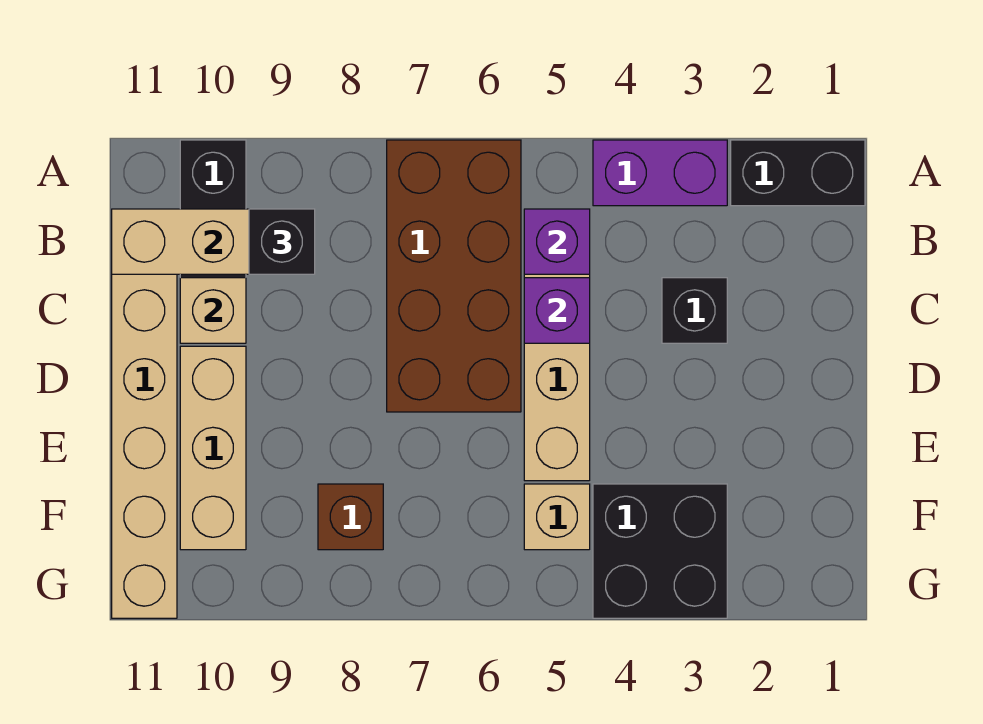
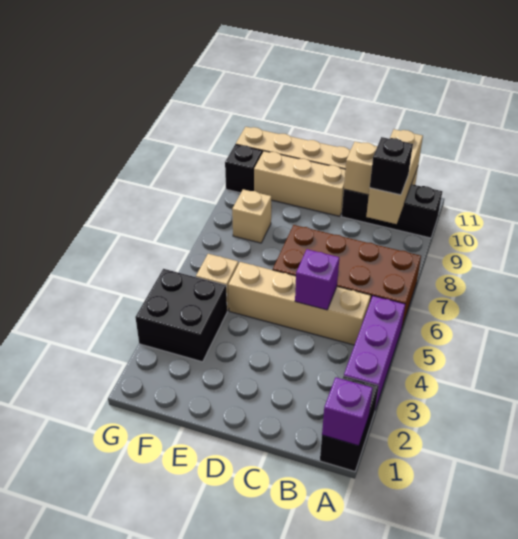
purple brick A3:A4 level 1 -> purple brick A3:A5 level 1
purple brick B5 level 2 -> purple brick A1 level 2
black brick C3 level 1 -> black brick G10 level 1
brown brick F8 level 1 -> tan brick F8 level 1

